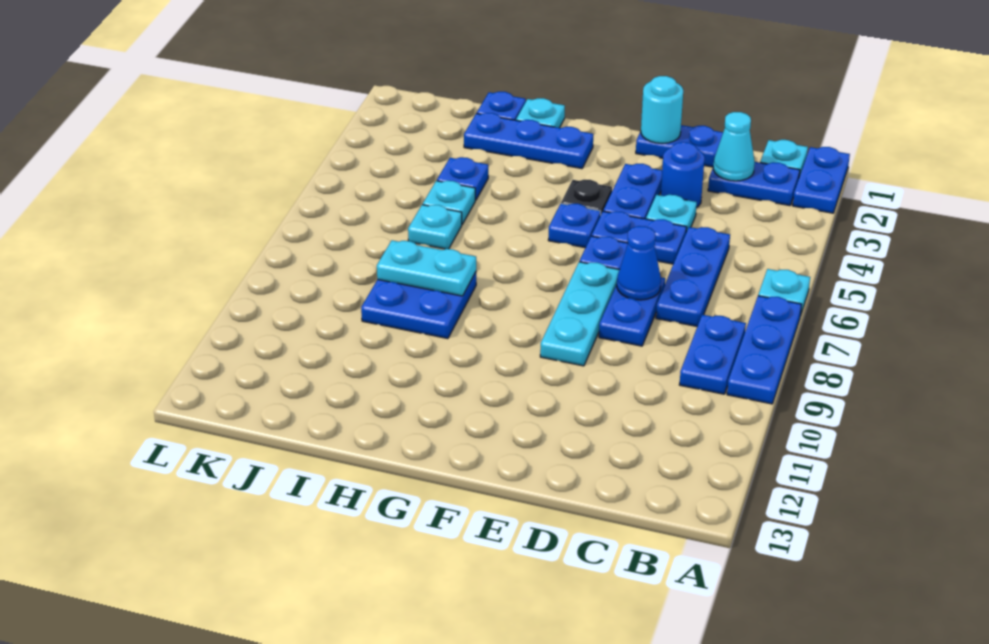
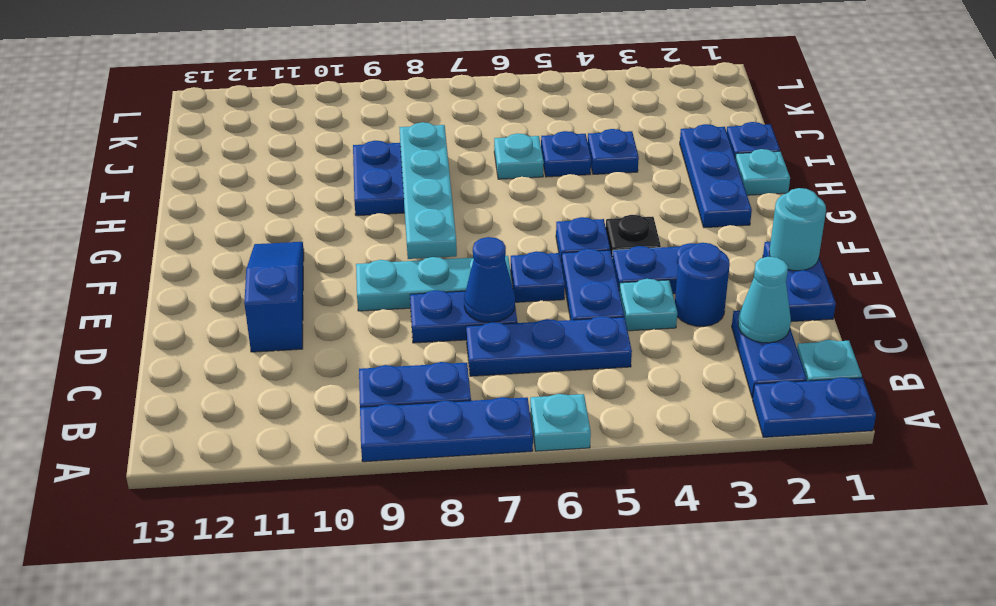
none -> blue slope D11:F11 level 1 top D
cyan plate H8:I8 level 2 -> cyan plate F8:I8 level 2
cyan plate I5 level 1 -> blue plate I5 level 1

